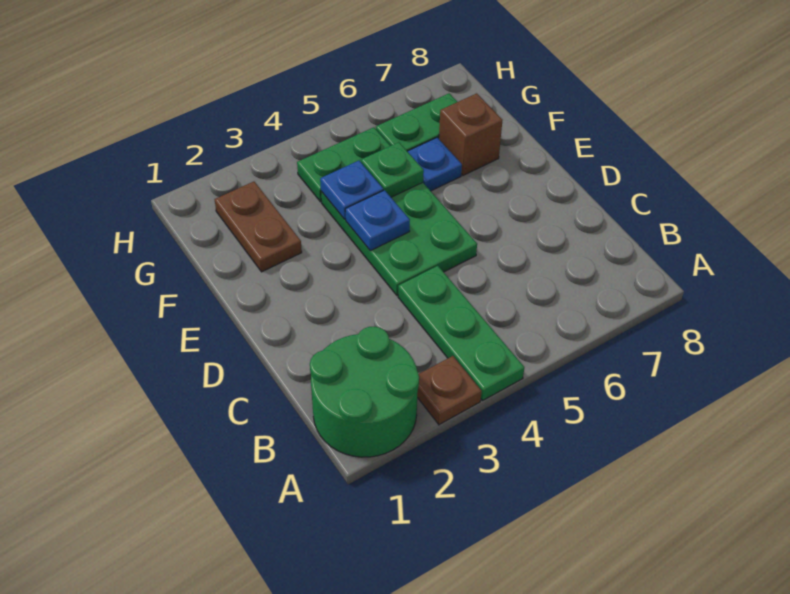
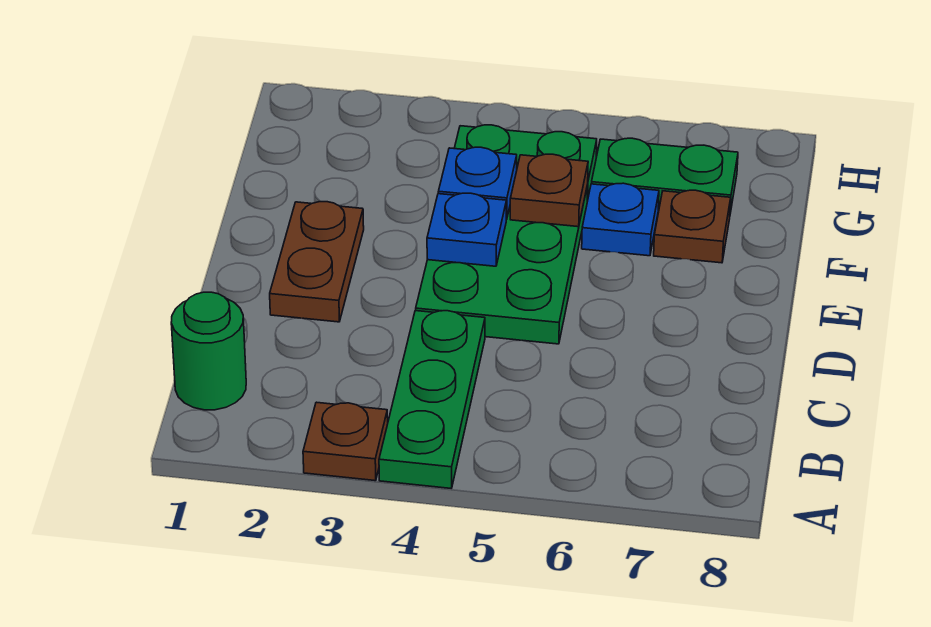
green round brick A1:B2 level 1 -> green round brick B1 level 1
brown plate F2:G2 level 1 -> brown plate D2:E2 level 1
green plate F5 level 2 -> brown plate F5 level 2
brown brick F7 level 1 -> brown plate F7 level 1

